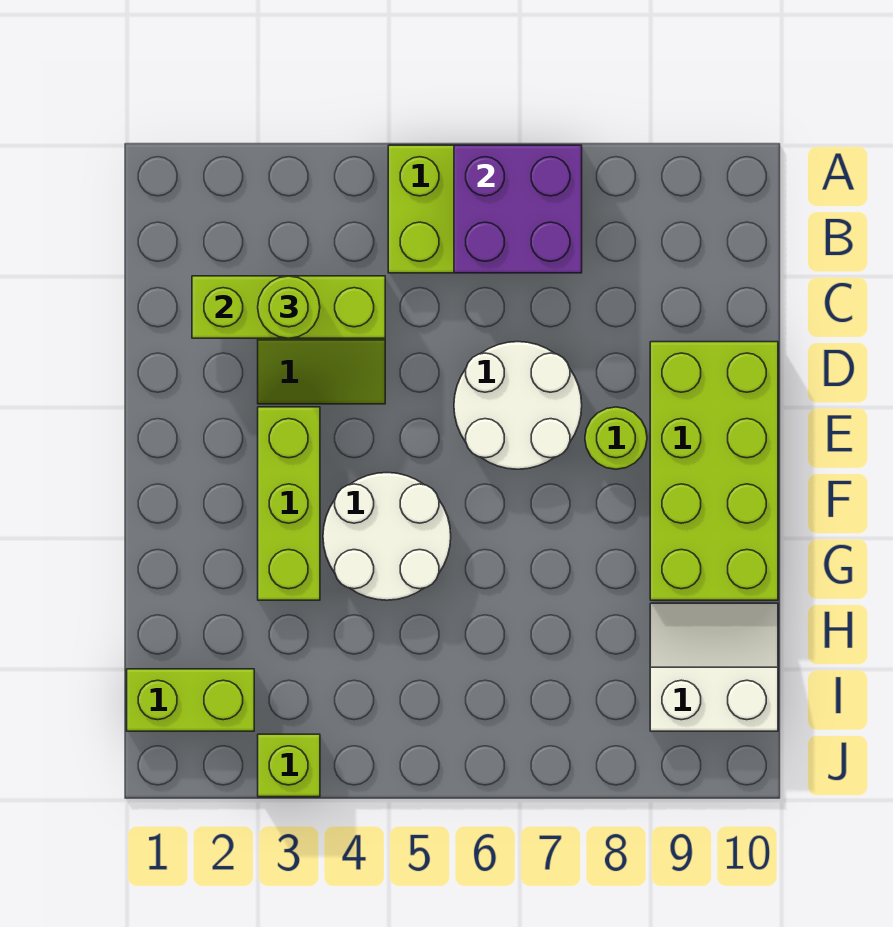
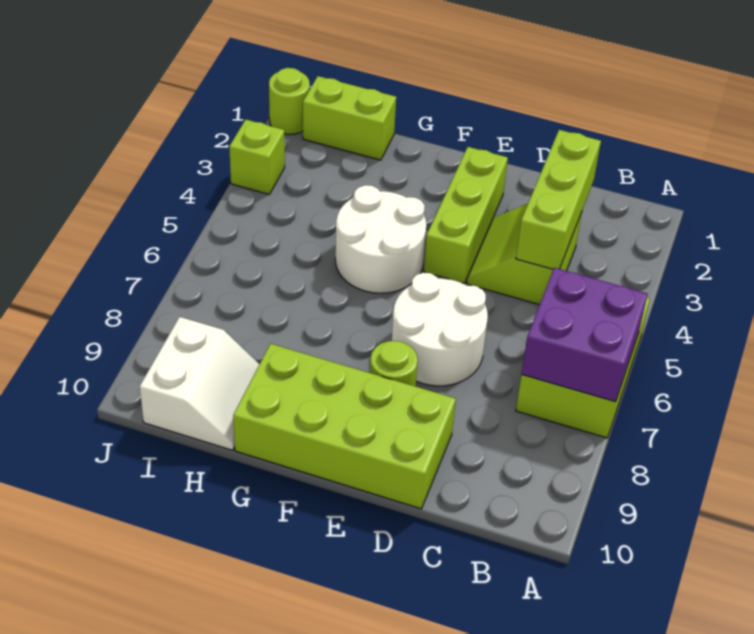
lime round brick C3 level 3 -> lime round brick J1 level 1
lime brick E3:G3 level 1 -> lime brick E2:E4 level 1
lime brick I1:I2 level 1 -> lime brick H1:I1 level 1

